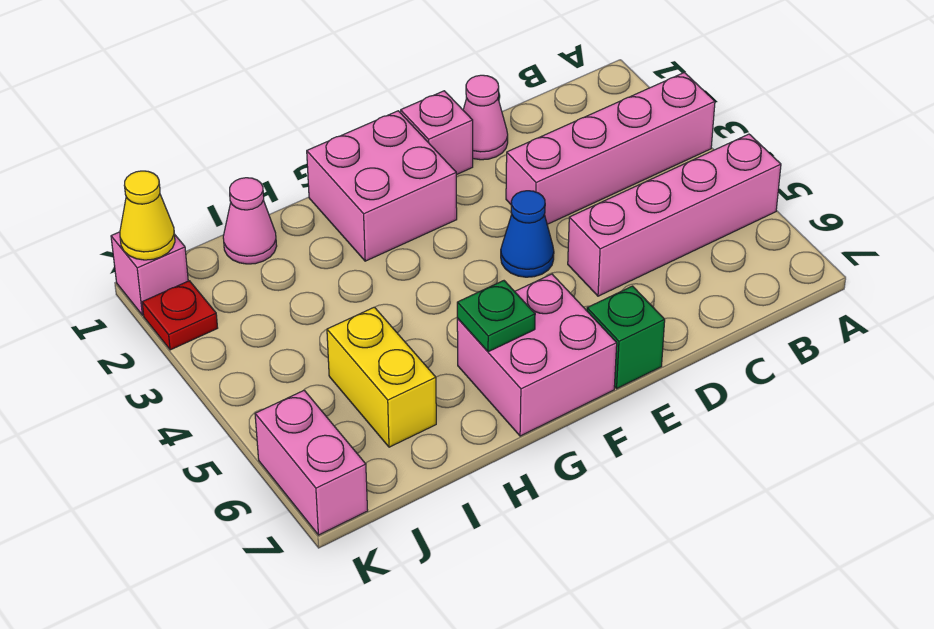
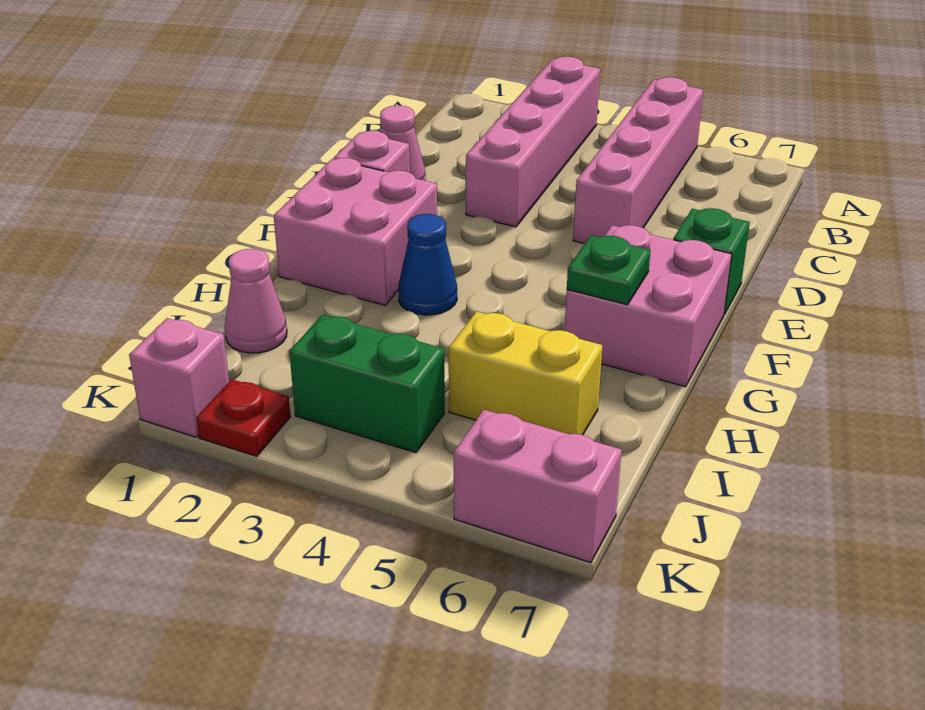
blue cone E4 level 1 -> blue cone G3 level 1
none -> green brick J3:J4 level 1
yellow cone K1 level 2 -> none

